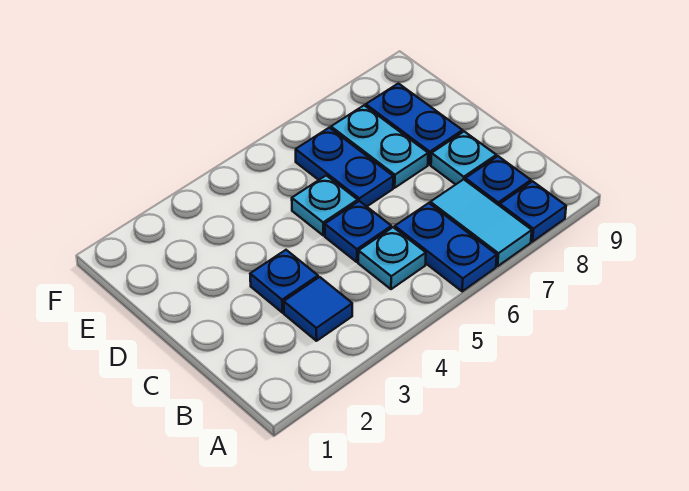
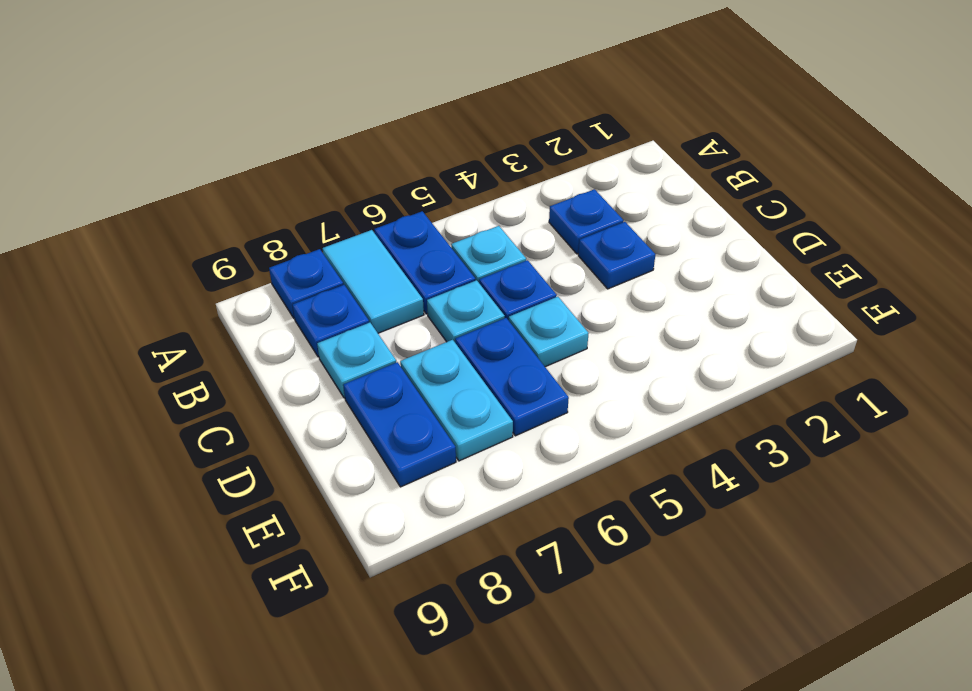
blue tile B3 level 1 -> blue plate B3 level 1
none -> cyan plate C6 level 1

